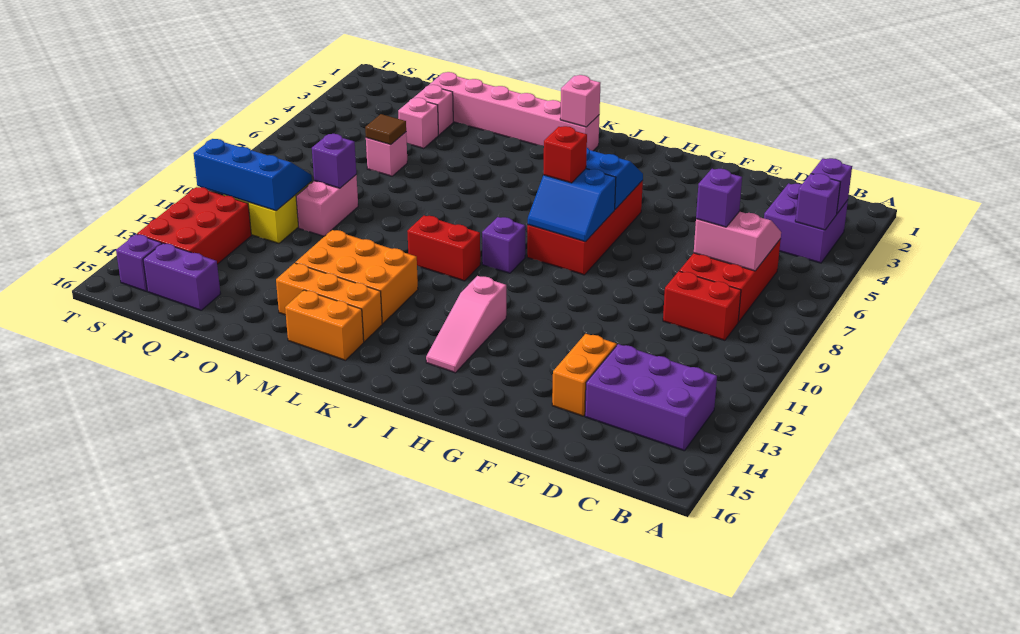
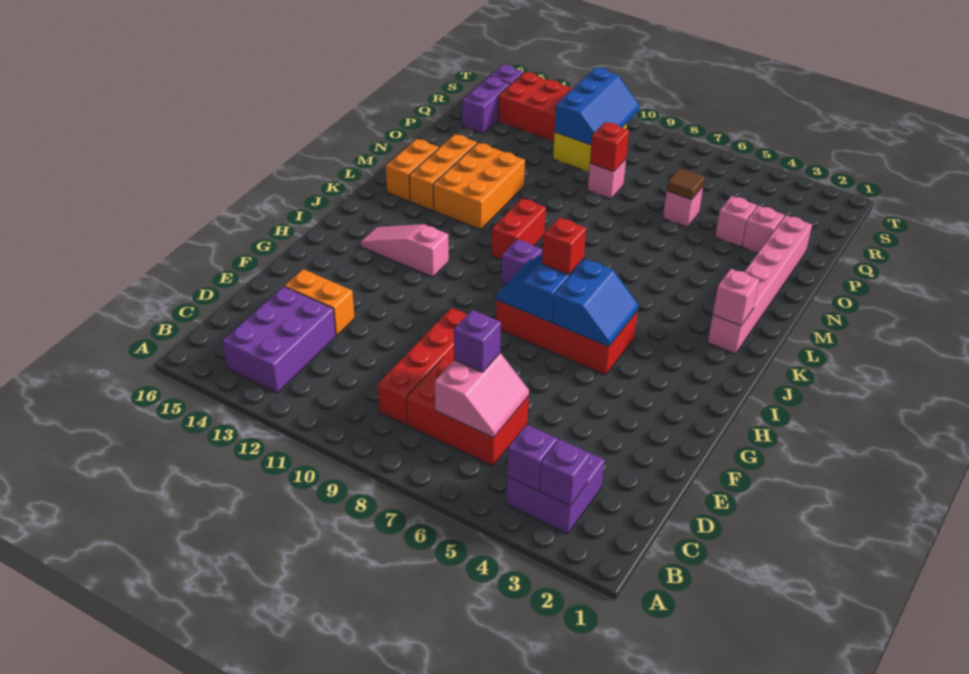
red brick C9:D9 level 1 -> red brick C9:F9 level 1
pink brick P9:P10 level 1 -> pink brick P9 level 1
purple brick P9 level 2 -> red brick P9 level 2

